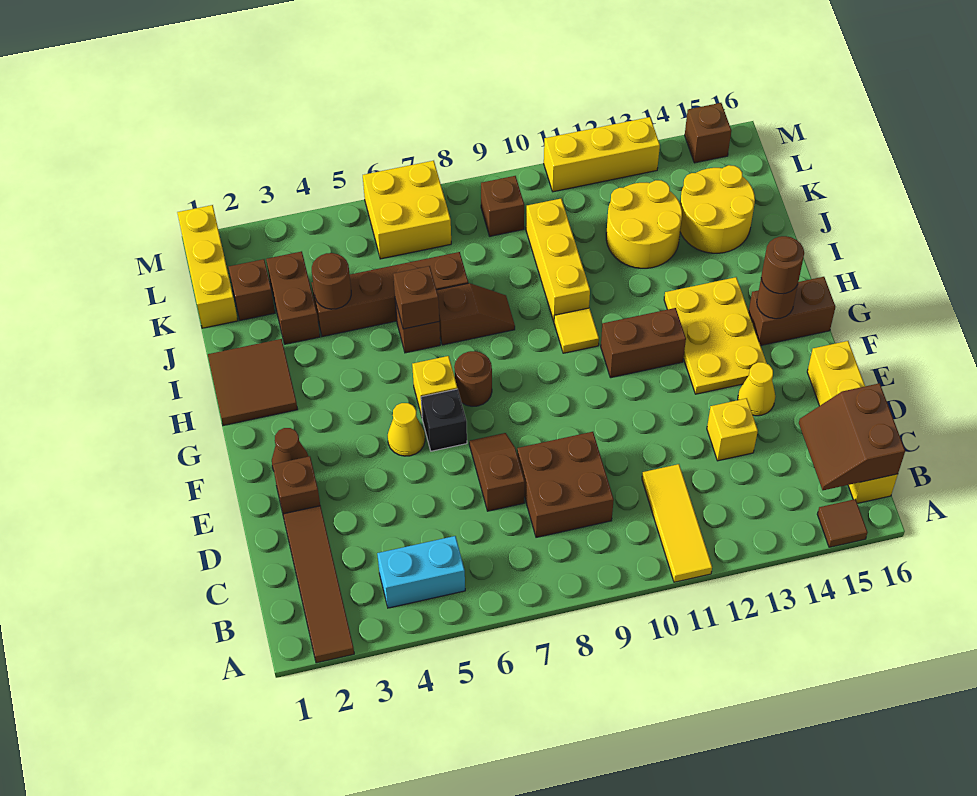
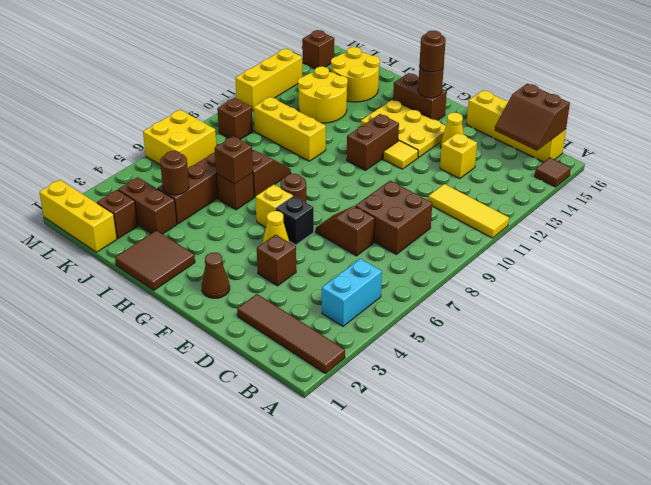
brown brick E2 level 1 -> brown brick E4 level 1
brown brick G15:G16 level 1 -> brown brick G15:H15 level 1
yellow tile H10 level 1 -> yellow tile F12 level 1

